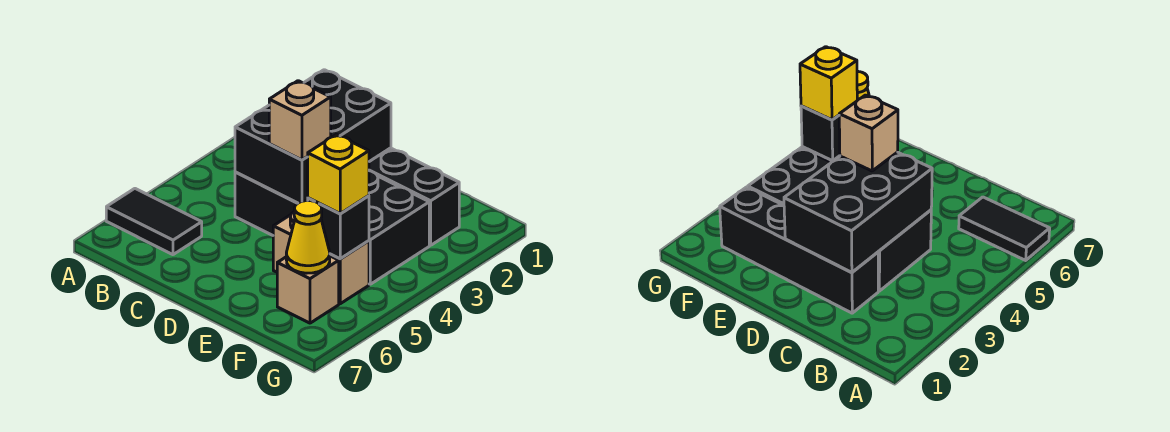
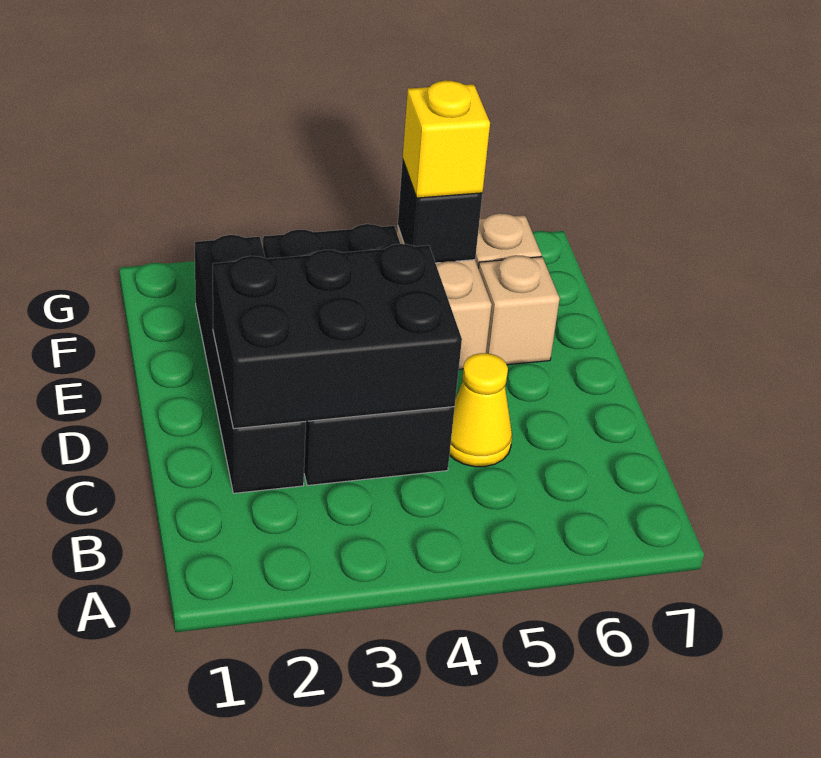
black tile A6:B6 level 1 -> none
tan brick D4 level 3 -> tan brick E6 level 1
yellow cone F6 level 2 -> yellow cone C5 level 1

